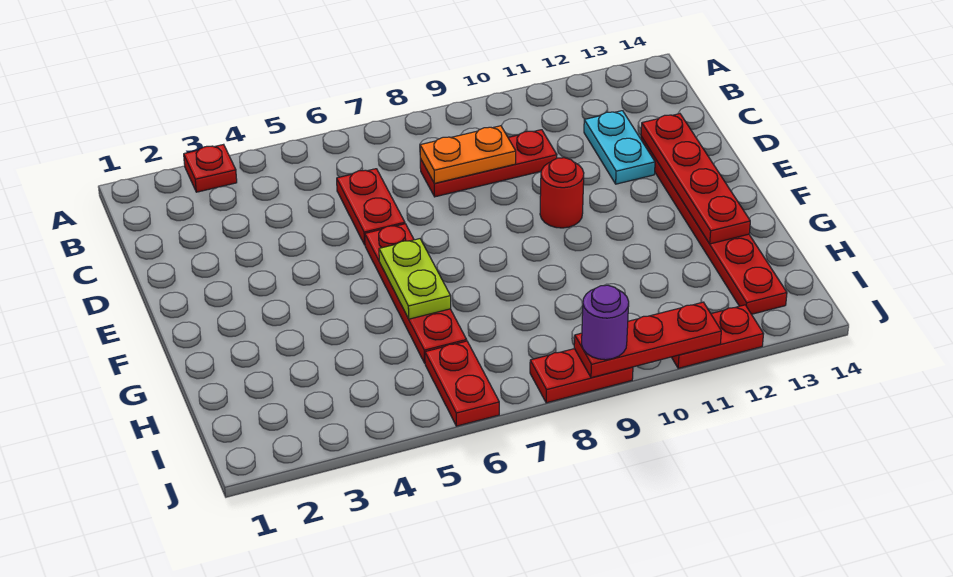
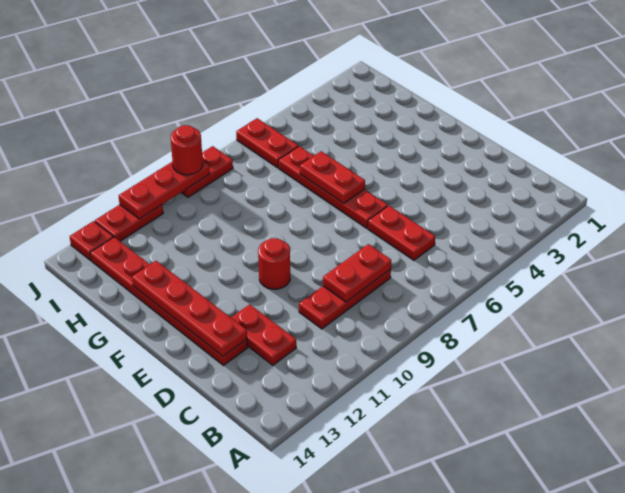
red plate A3 level 1 -> red plate J13 level 1
orange plate C8:C9 level 2 -> red plate C8:C9 level 2
cyan plate C12:D12 level 1 -> red plate C12:D12 level 1
lime plate F6:G6 level 2 -> red plate F6:G6 level 2
purple round brick J9 level 3 -> red round brick J9 level 3

